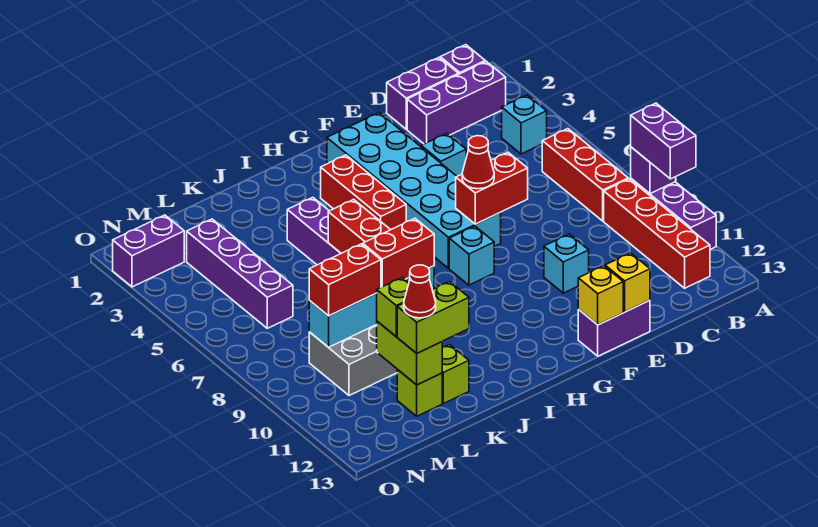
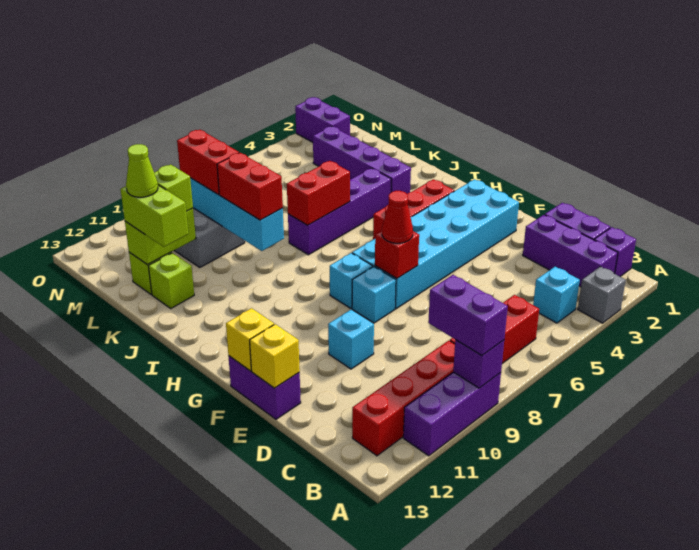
none -> grey brick A3 level 1
purple brick A9:A10 level 3 -> purple brick A9:B9 level 3
cyan brick E4 level 1 -> cyan brick F8 level 1
red brick E7:F7 level 2 -> red brick F7 level 2
red cone L12 level 4 -> lime cone L12 level 4
purple brick M3:M6 level 1 -> purple brick J3:M3 level 1

